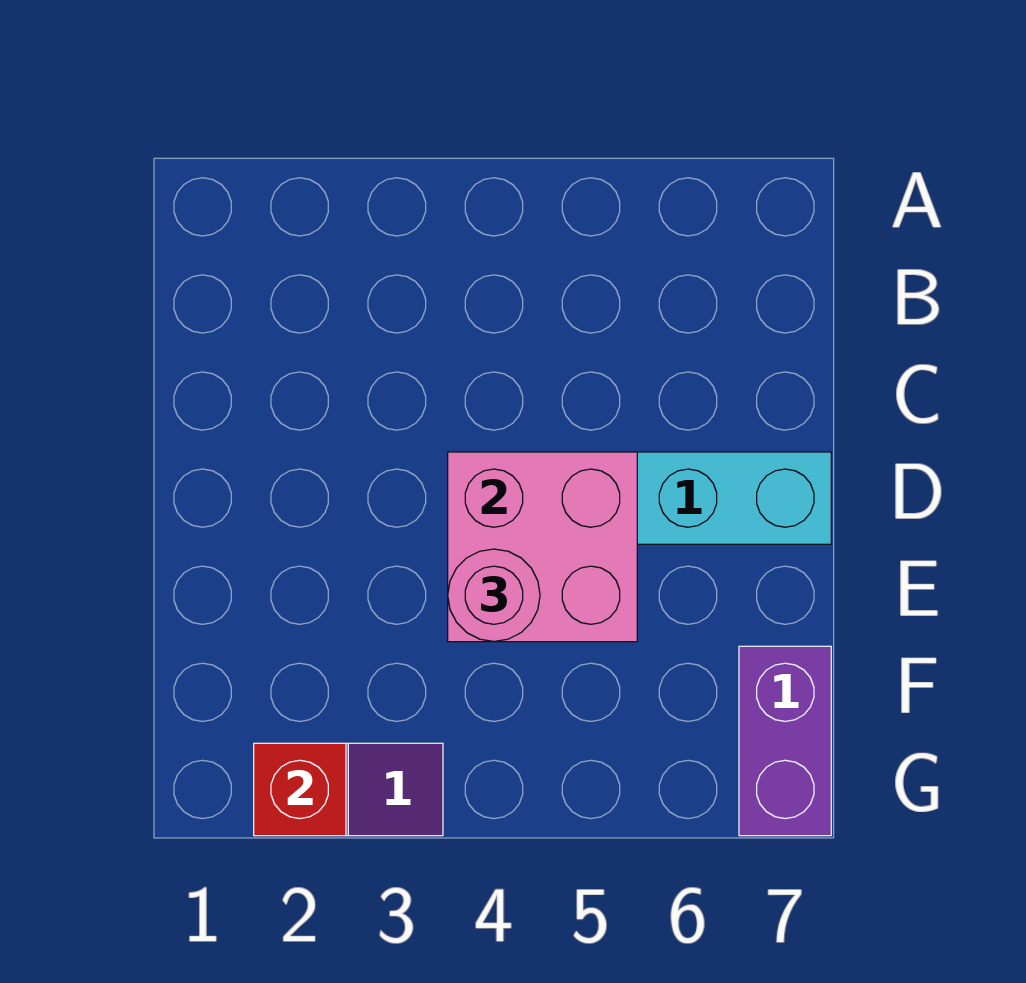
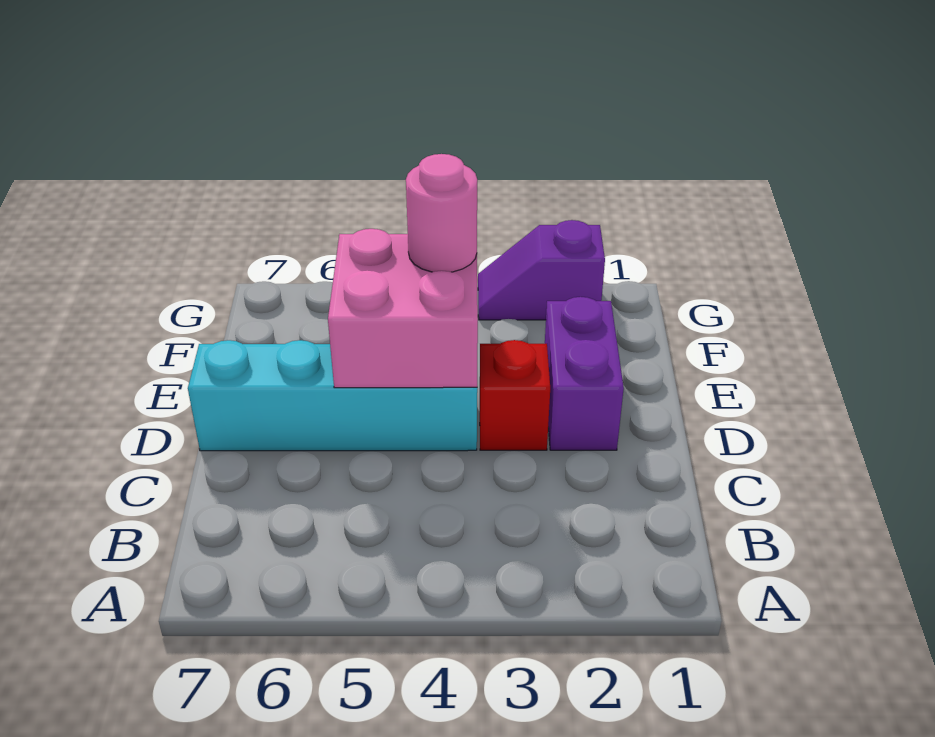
purple brick F7:G7 level 1 -> purple brick D2:E2 level 1
red brick G2 level 2 -> red brick D3 level 1

